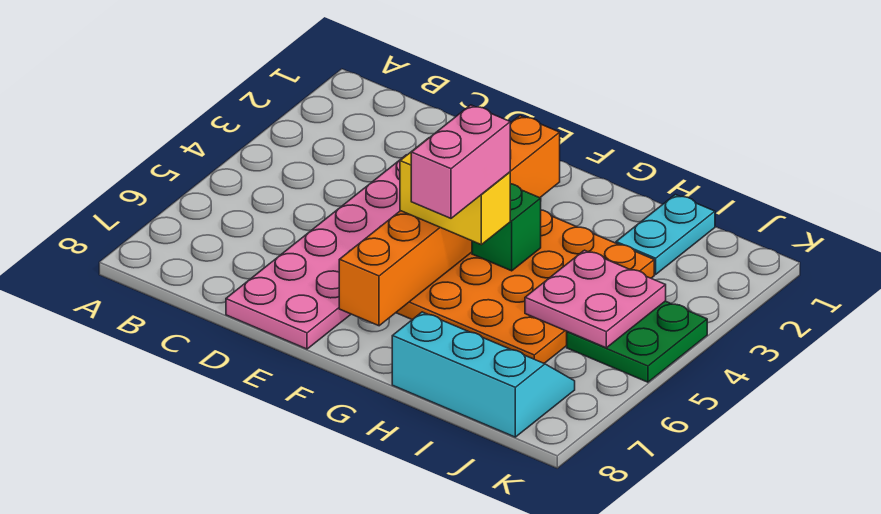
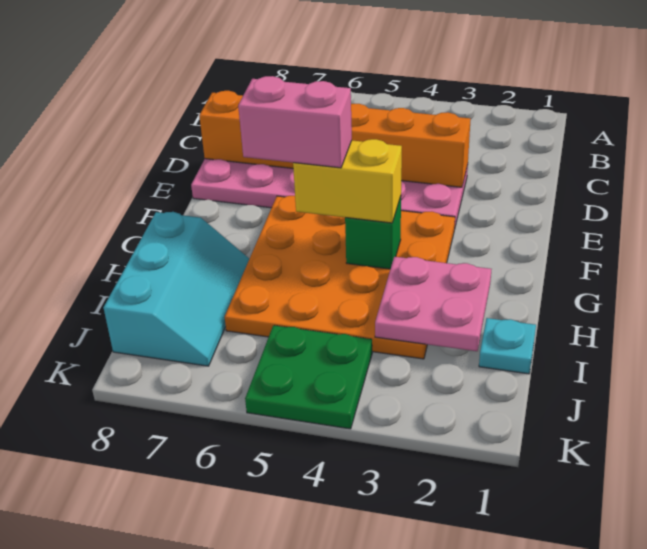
orange brick F2:F7 level 2 -> orange brick D3:D8 level 2
yellow brick F5:G5 level 3 -> yellow brick G4:G5 level 3
cyan plate I1:I2 level 1 -> cyan plate I1 level 1
pink plate I4:J5 level 2 -> pink plate H2:I3 level 2

